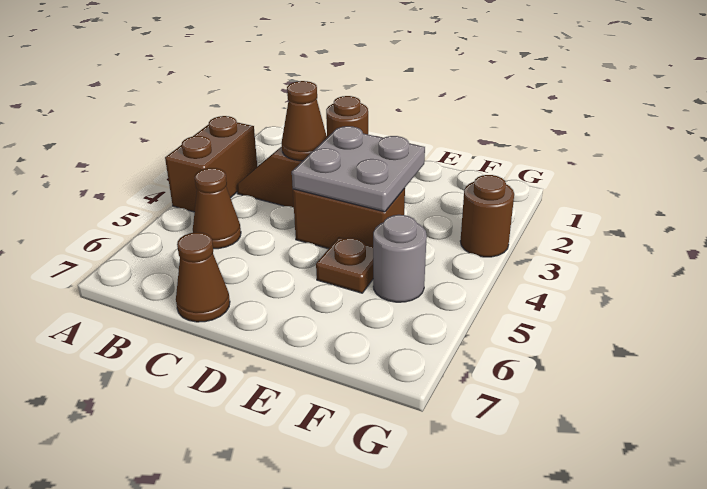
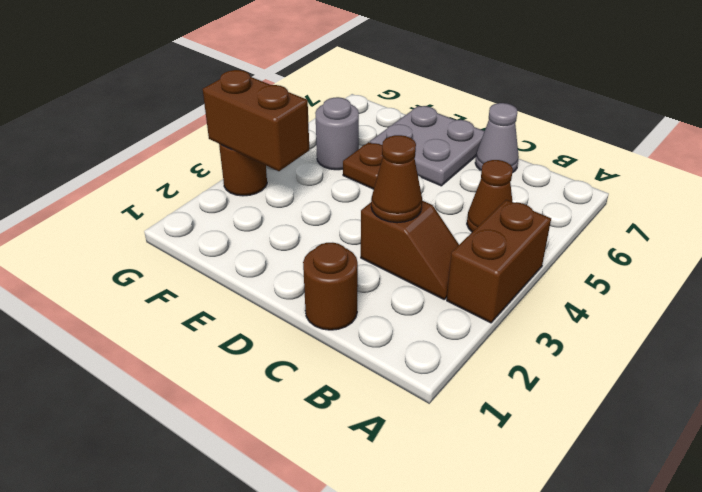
brown cone C7 level 1 -> grey cone C7 level 1
grey plate D3:E4 level 2 -> grey plate D6:E7 level 1
brown brick D4:E4 level 1 -> brown brick F3:G3 level 2

